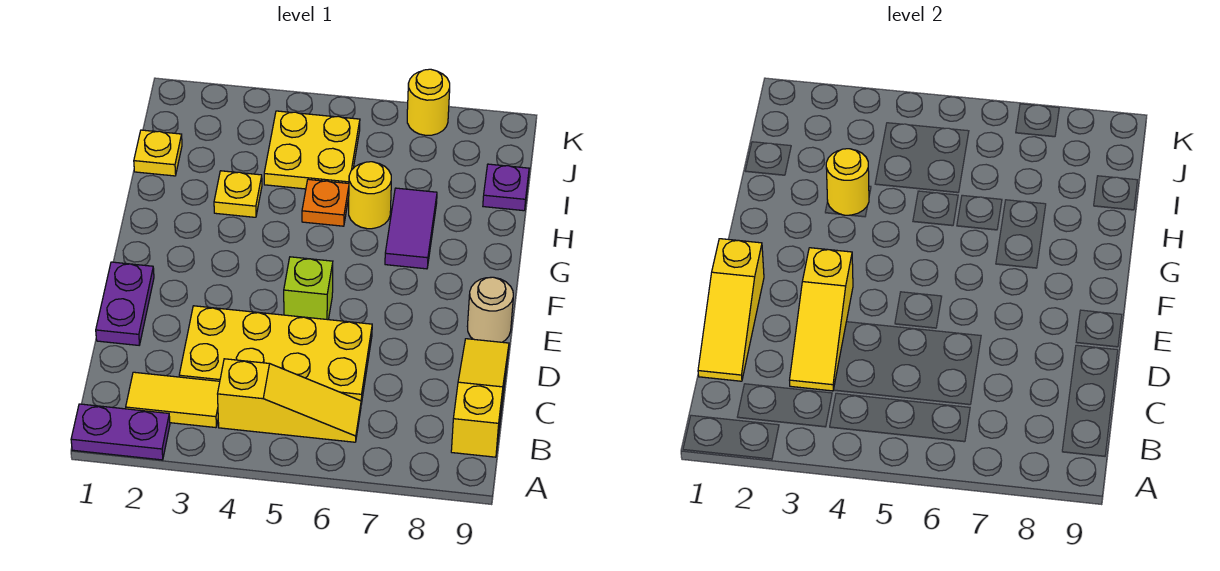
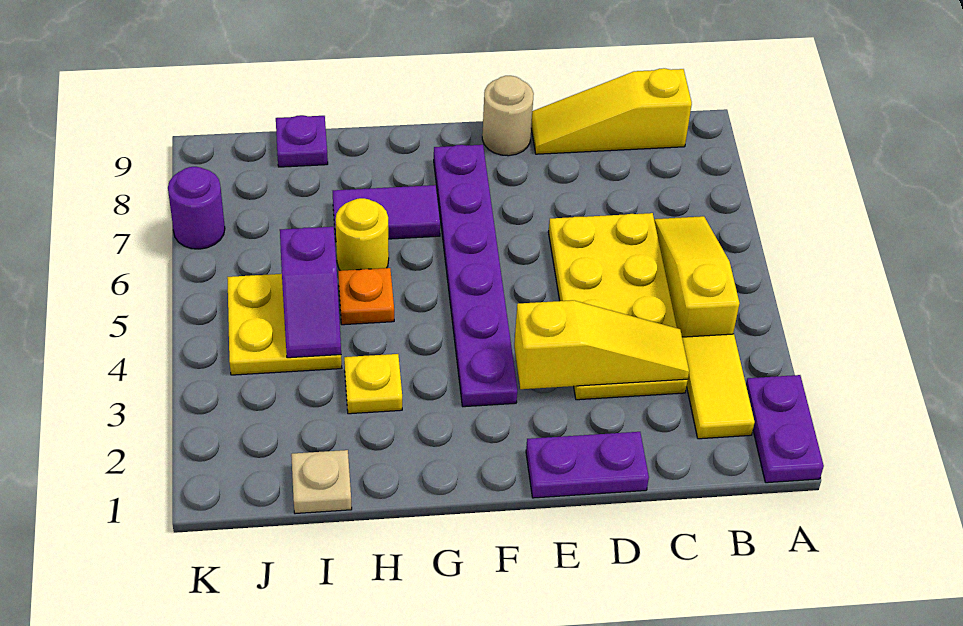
yellow slope C1:E1 level 2 top E -> none
lime brick E5 level 1 -> none
none -> purple plate F3:F8 level 1
yellow round brick H3 level 2 -> none
yellow plate I1 level 1 -> tan plate I1 level 1
none -> purple slope I4:I5 level 2 top 5
yellow round brick K7 level 1 -> purple round brick K7 level 1

